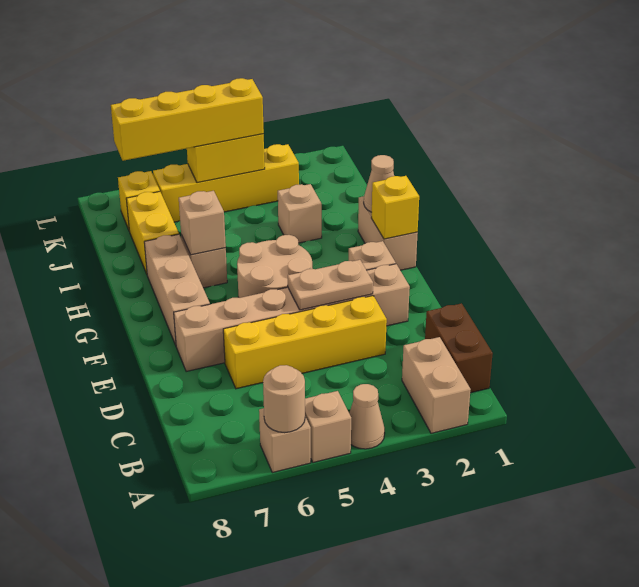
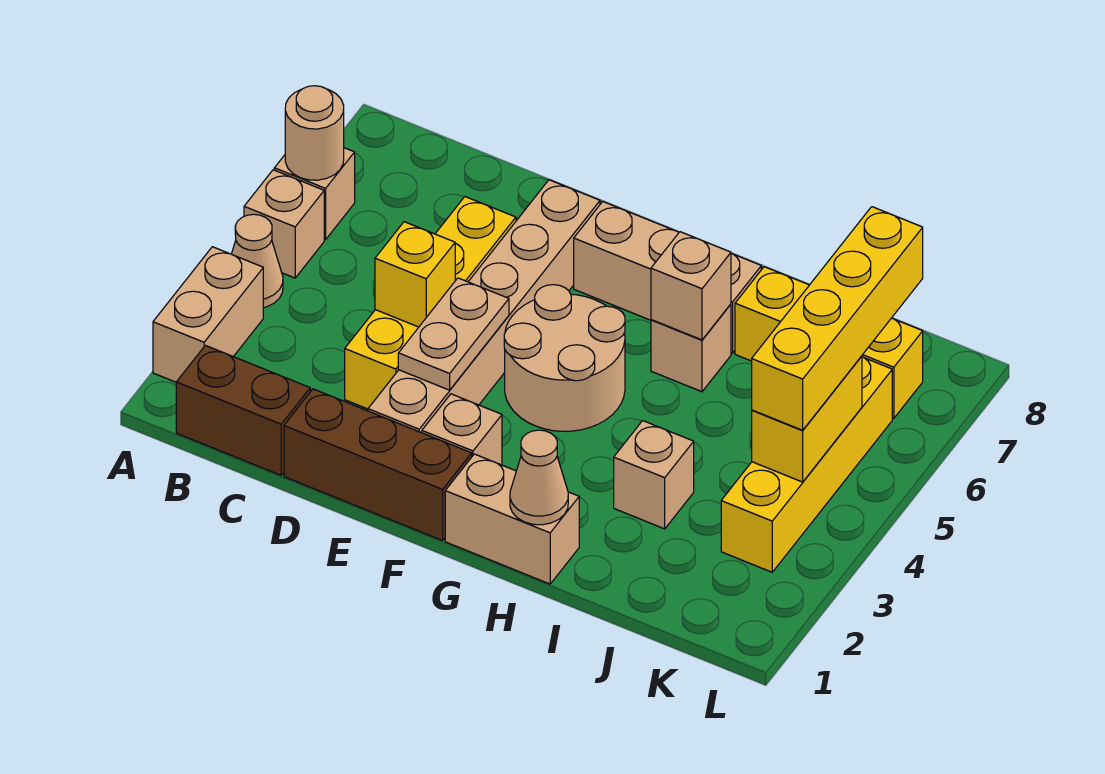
tan brick A2:B2 level 1 -> tan brick A2:A3 level 1
none -> brown brick D1:F1 level 1
yellow brick G1 level 2 -> yellow brick D4 level 2

